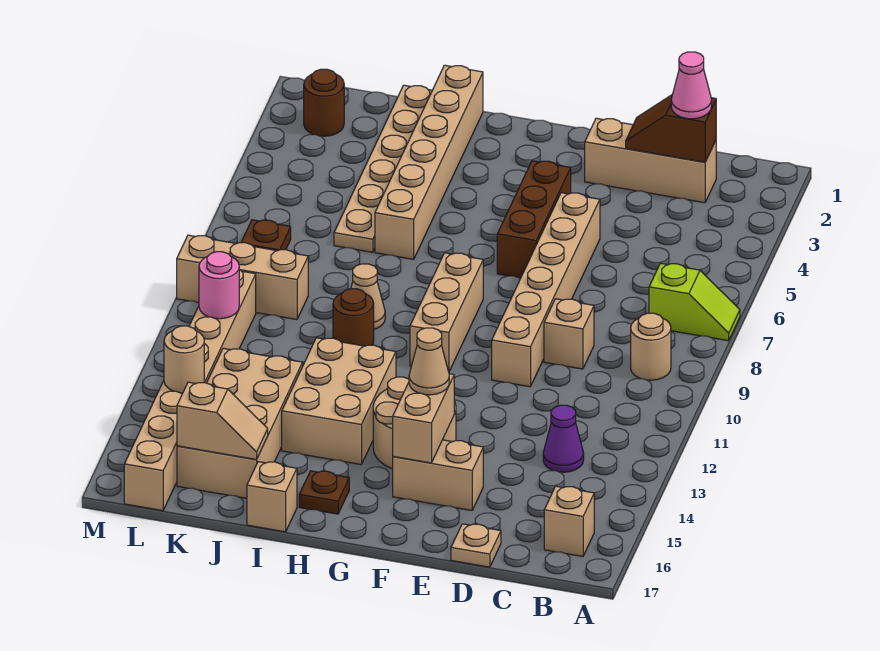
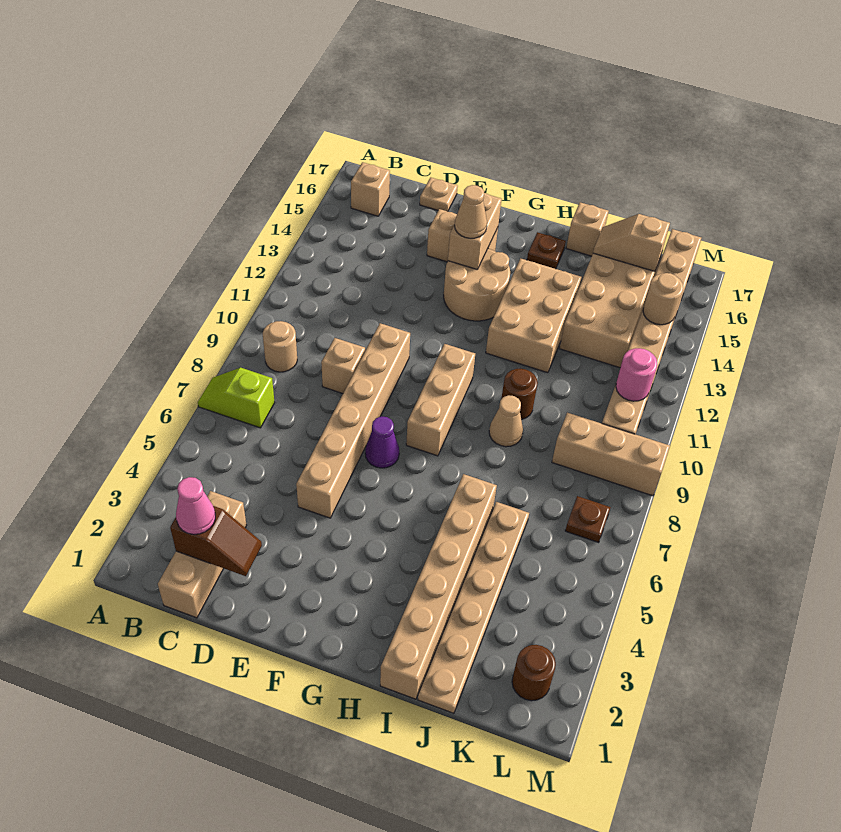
tan brick C2:E2 level 1 -> tan brick C1:C3 level 1
purple cone C13 level 1 -> purple cone F7 level 1
brown brick F4:F6 level 1 -> none

